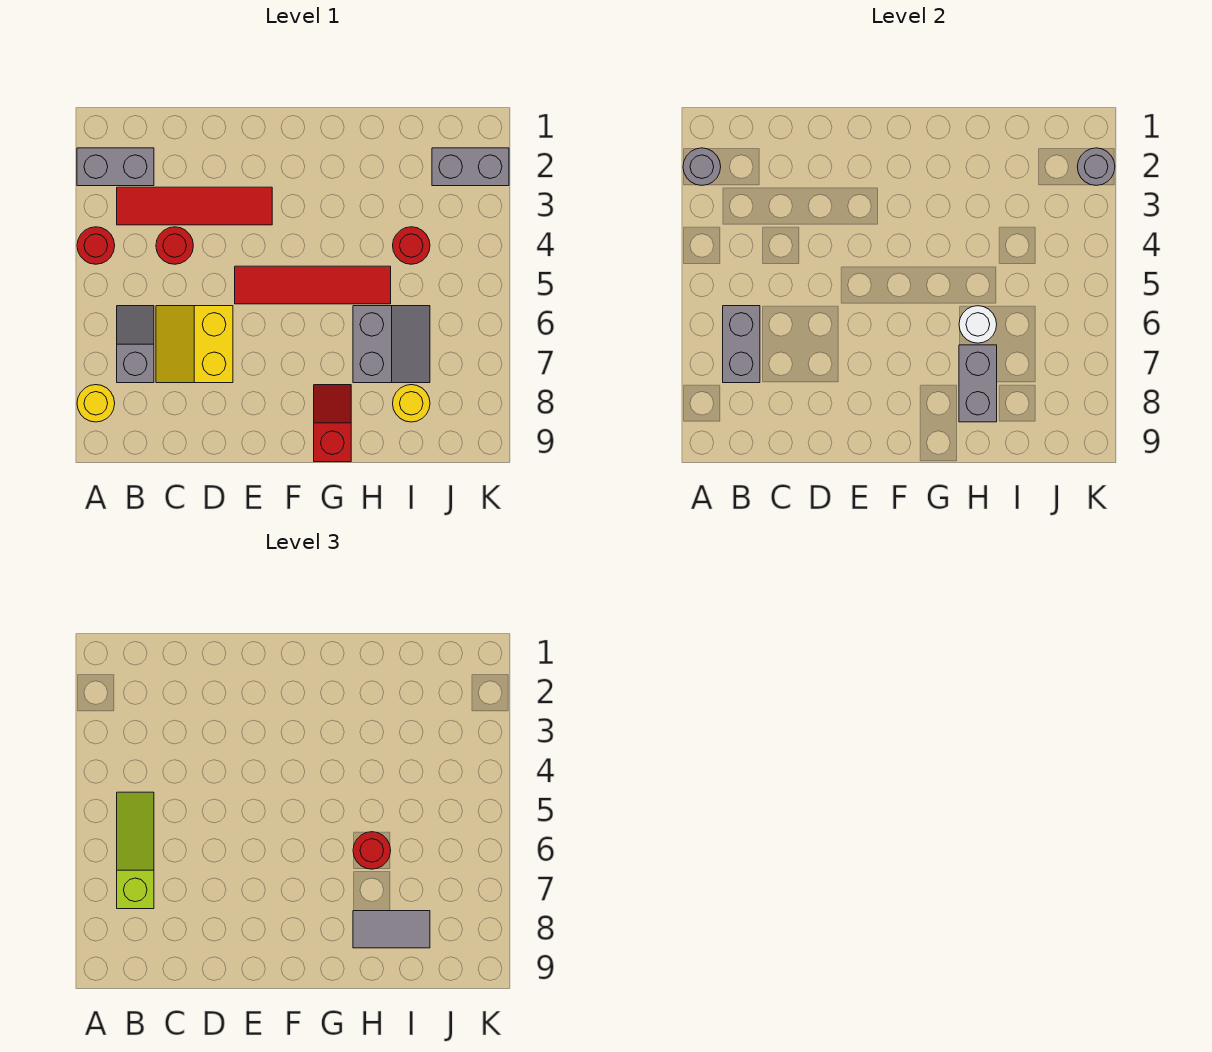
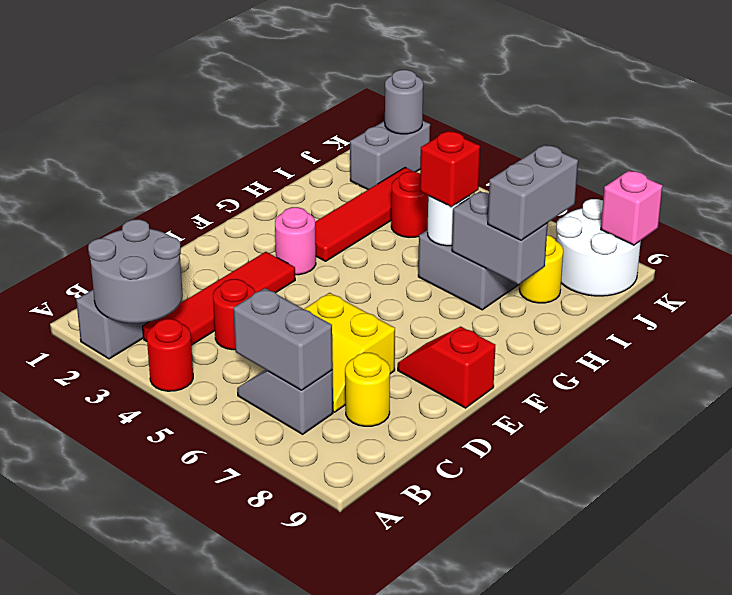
grey round brick A2 level 2 -> grey round brick A2:B3 level 2
yellow round brick A8 level 1 -> yellow round brick C8 level 1
lime slope B5:B7 level 3 top 7 -> none
red tile E5:H5 level 1 -> red tile G3:J3 level 1
none -> pink round brick F3 level 1
red slope G8:G9 level 1 top 9 -> red slope E8:E9 level 1 top 9
red round brick H6 level 3 -> red brick H6 level 3
grey tile H8:I8 level 3 -> grey brick H8:I8 level 3
none -> white round brick J8:K9 level 1
none -> pink brick K9 level 2

